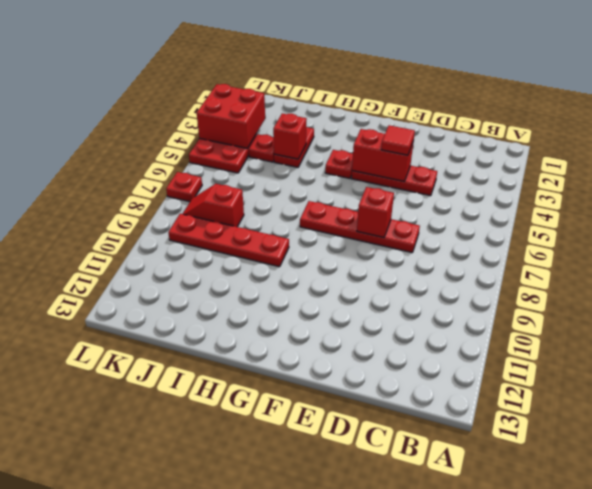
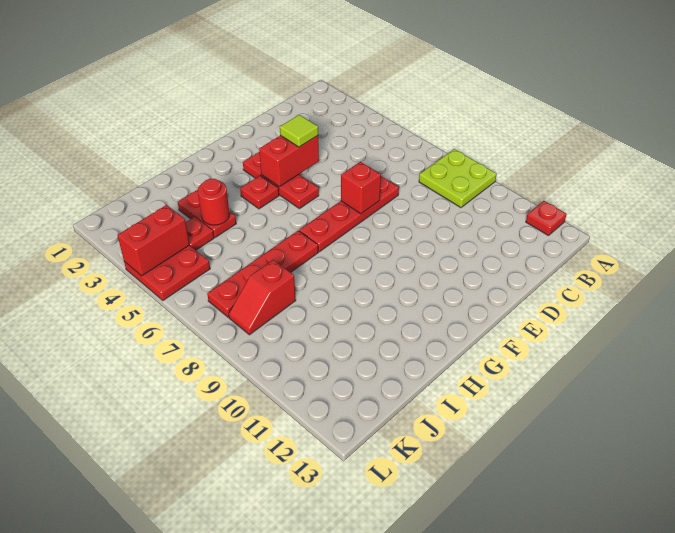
none -> lime plate A8:B9 level 1
red plate D4:F4 level 1 -> red plate F3:F5 level 1
red tile E4 level 3 -> lime tile E4 level 3
red plate H9:K9 level 1 -> red plate H7:K7 level 1
red brick I4 level 2 -> red round brick I4 level 2
red brick K3:L4 level 2 -> red brick K4:L4 level 2
red plate L7 level 1 -> red plate A12 level 1

